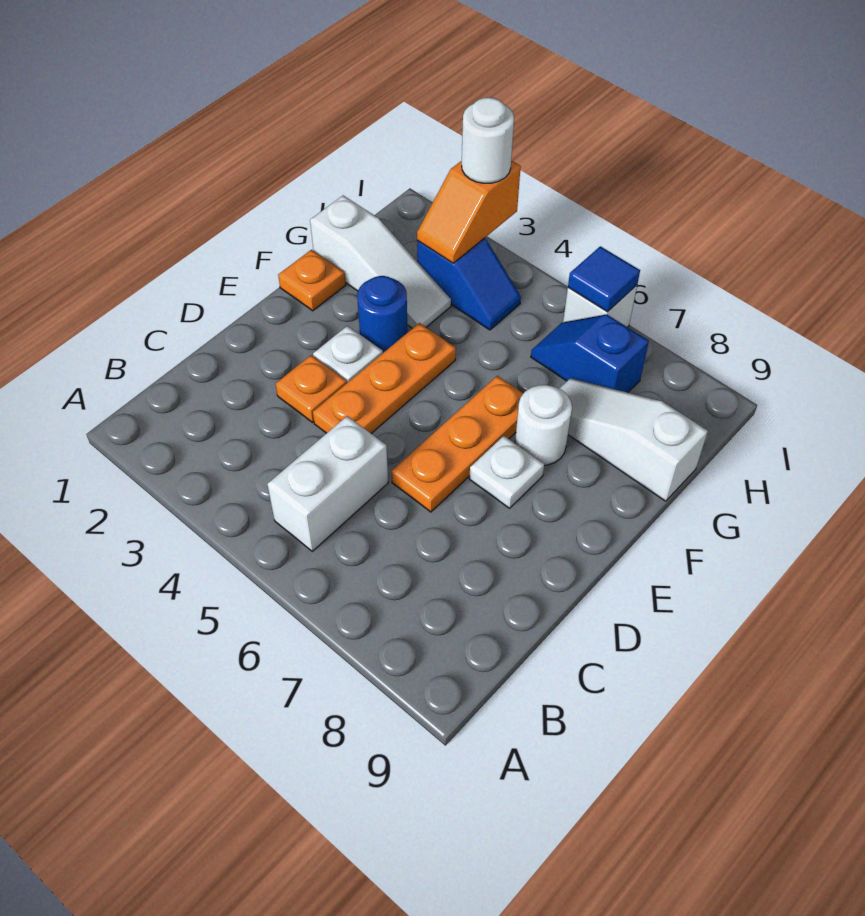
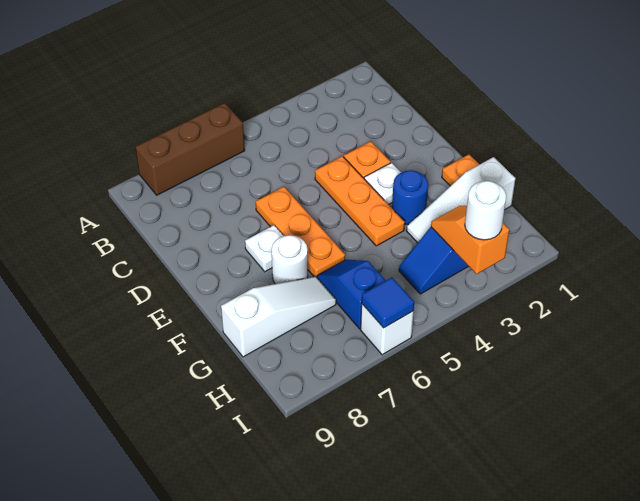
none -> brown brick A6:A8 level 1
white brick B5:C5 level 1 -> none
blue slope H6:H7 level 1 top 7 -> blue slope G6:H6 level 1 top H

